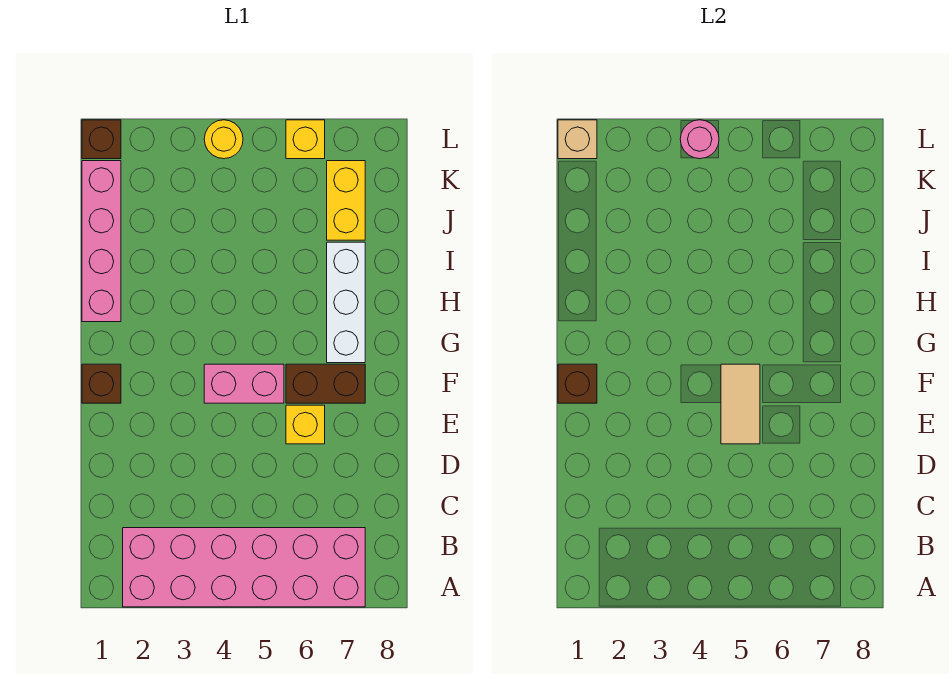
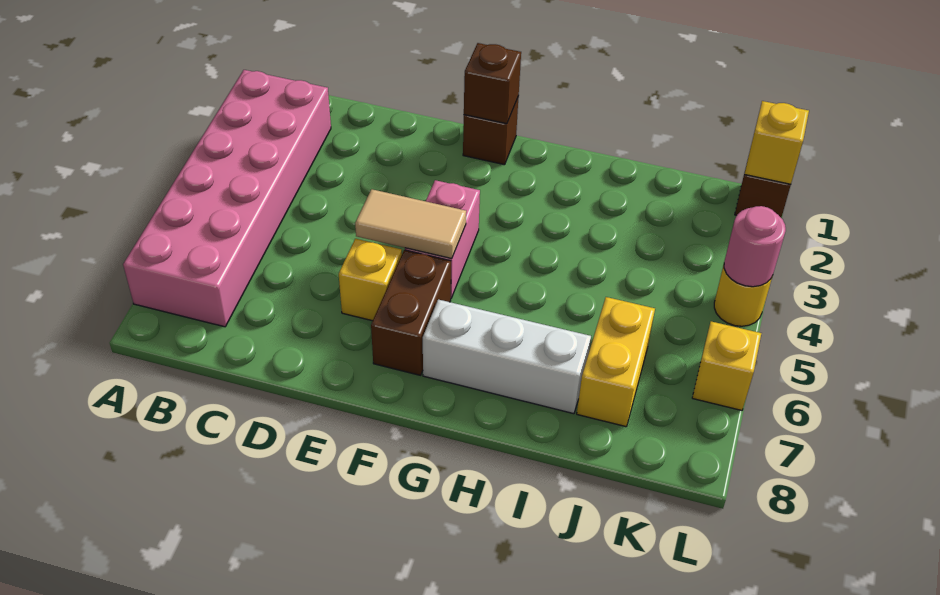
pink brick H1:K1 level 1 -> none
yellow brick J7:K7 level 1 -> yellow brick J6:J7 level 1
tan brick L1 level 2 -> yellow brick L1 level 2

